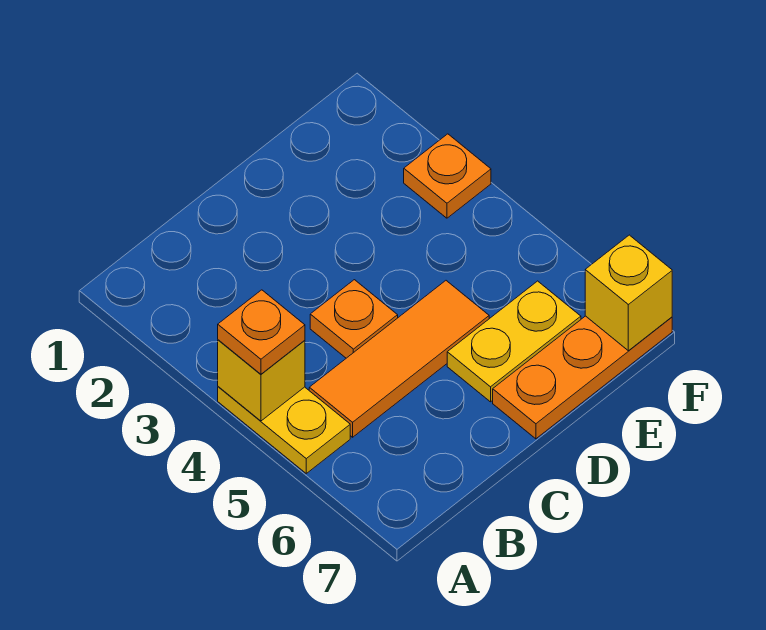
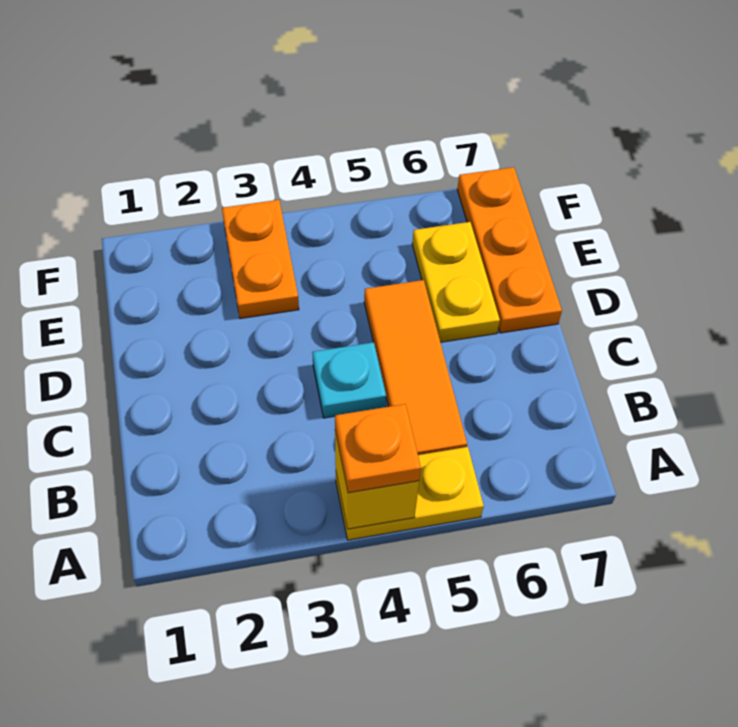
orange plate C4 level 1 -> cyan plate C4 level 1
orange plate F3 level 1 -> orange plate E3:F3 level 1
yellow brick F7 level 2 -> none

